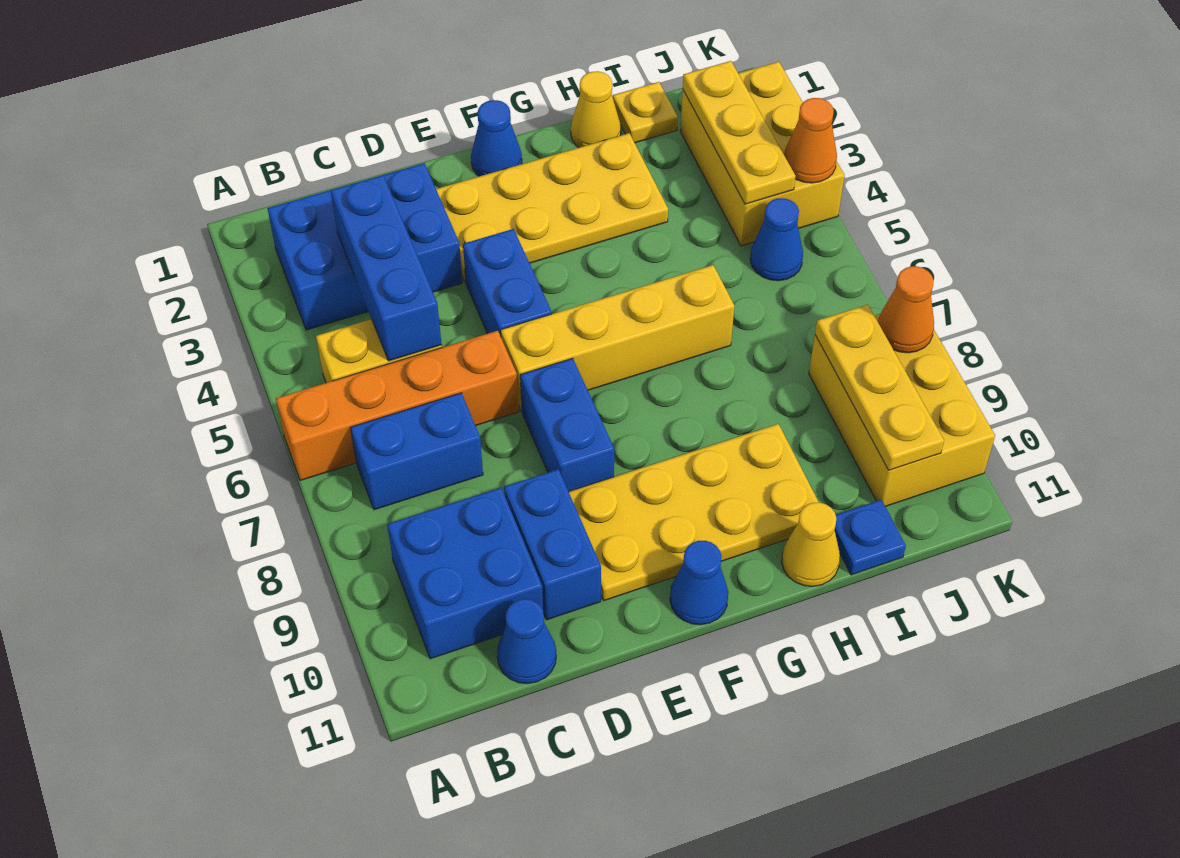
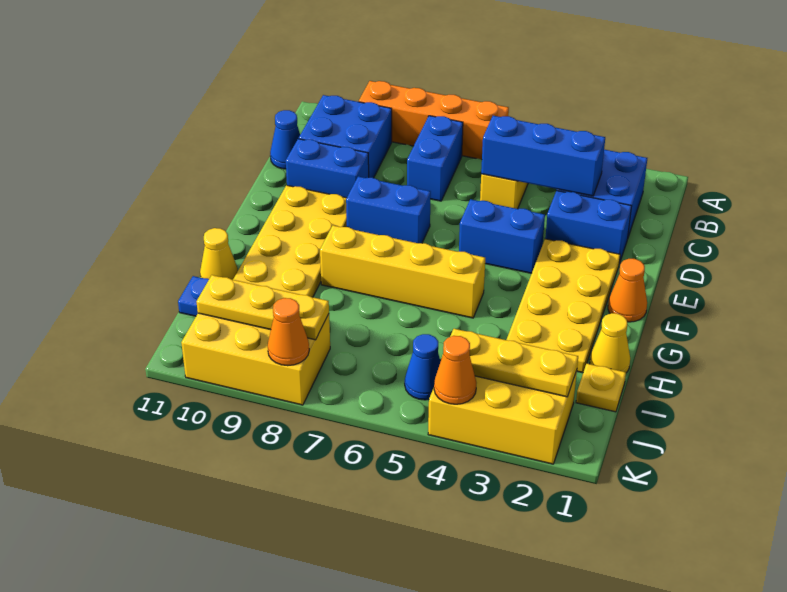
orange brick A6:D6 level 1 -> orange brick A6:A9 level 1
yellow brick E6:H6 level 1 -> yellow brick G5:G8 level 1
blue cone F1 level 1 -> orange cone F1 level 1
blue cone F11 level 1 -> none

